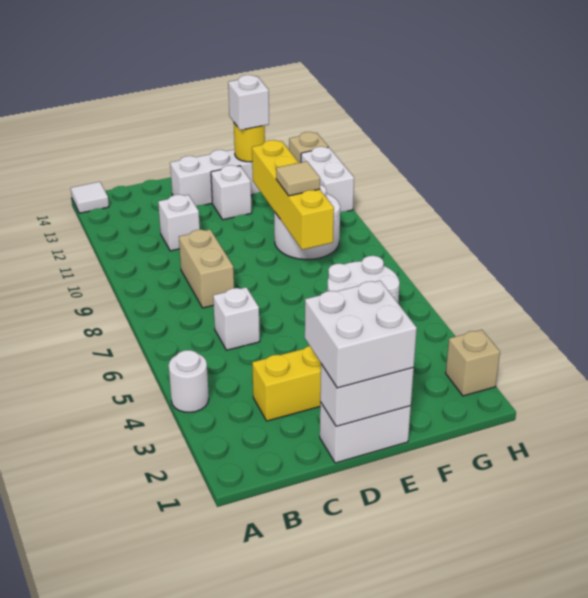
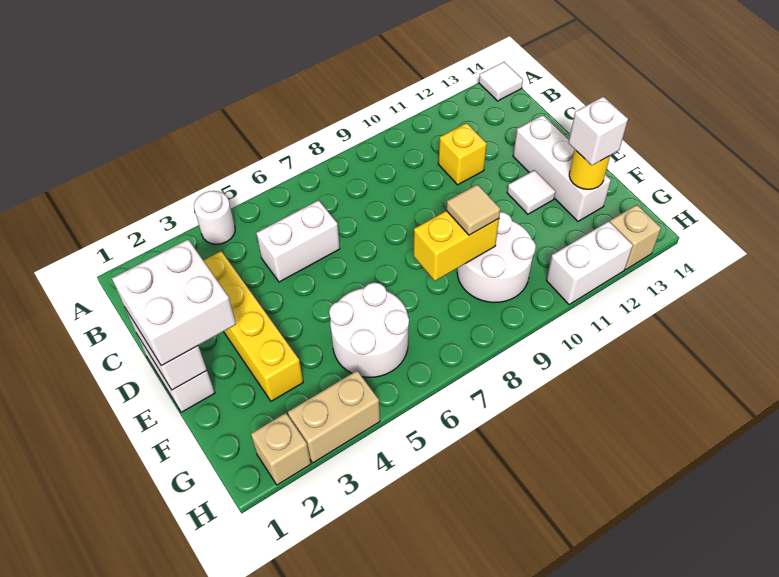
white brick C6 level 1 -> white brick C5:C6 level 1
tan brick C8:C9 level 1 -> tan brick H3:H4 level 1
white brick C11 level 1 -> yellow brick C11 level 1
white brick E12 level 1 -> white tile E12 level 1
yellow brick F8:F11 level 2 -> yellow brick F8:F9 level 2

